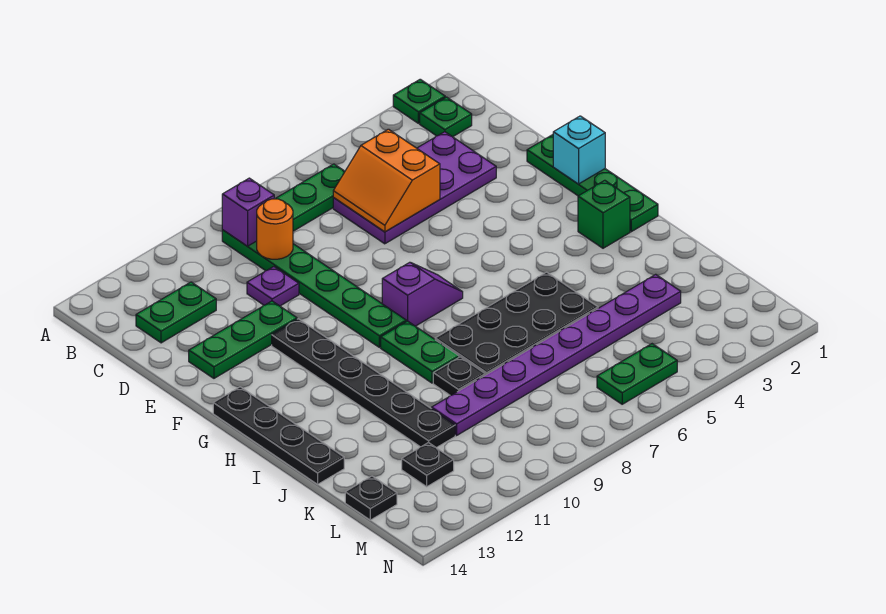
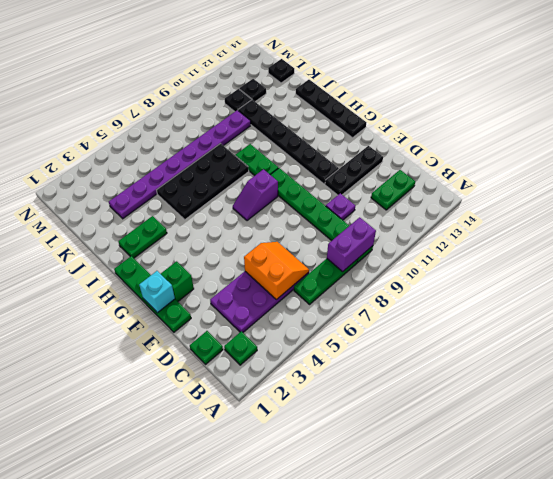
green plate A2 level 1 -> green plate C1 level 1
purple brick B9 level 2 -> purple brick B8:B9 level 2
orange round brick C9 level 2 -> none
green plate E11:E13 level 1 -> black plate E11:E13 level 1
green brick H2 level 1 -> green brick F2 level 1
black plate J9 level 1 -> black plate L11 level 1
green plate M5:M6 level 1 -> green plate I2:I3 level 1

